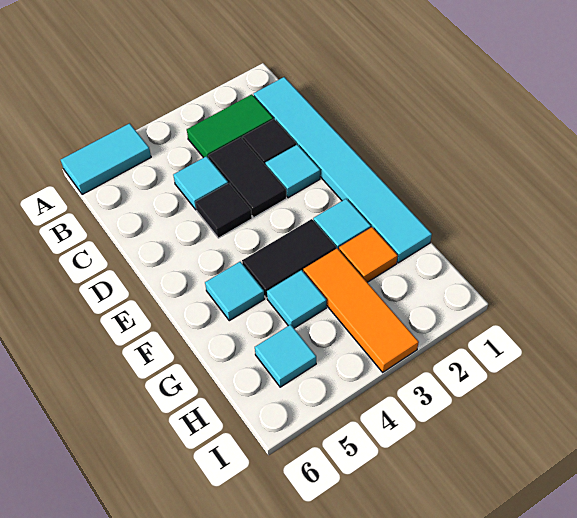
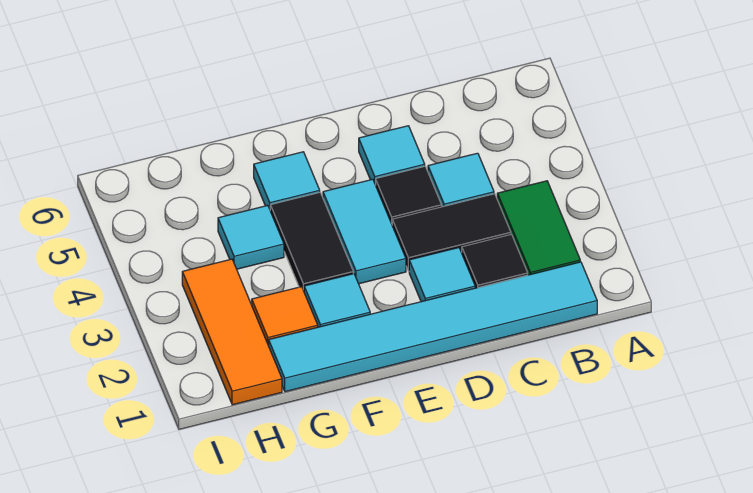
cyan tile A5:A6 level 1 -> cyan tile E3:E4 level 1
orange tile G3:I3 level 1 -> orange tile H1:H3 level 1
cyan tile H5 level 1 -> cyan tile D5 level 1

